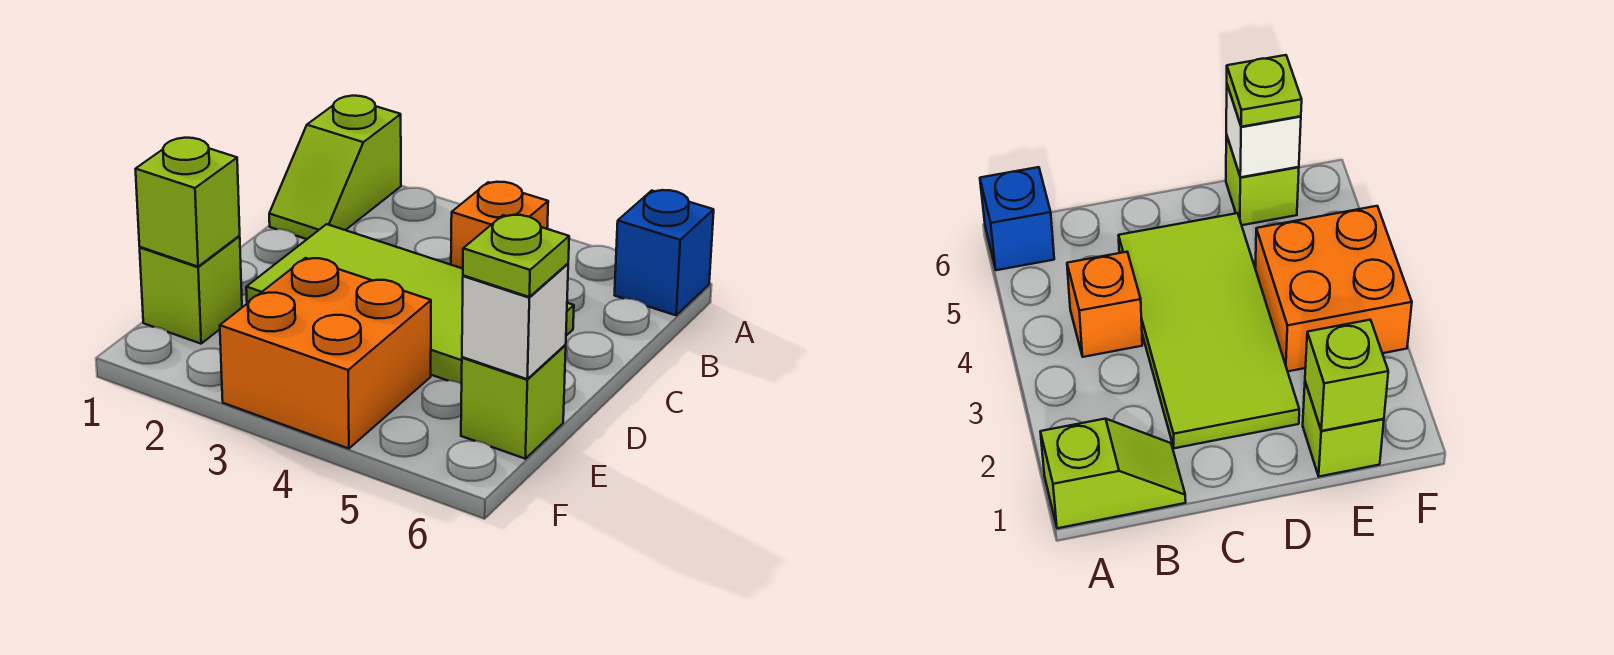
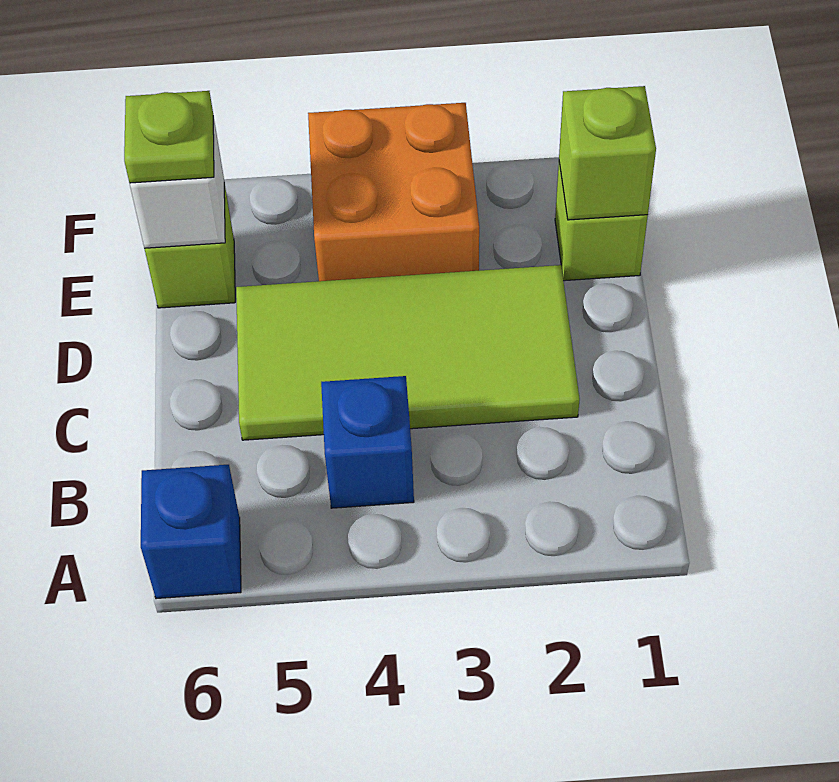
lime slope A1:B1 level 1 top A -> none
orange brick B4 level 1 -> blue brick B4 level 1

